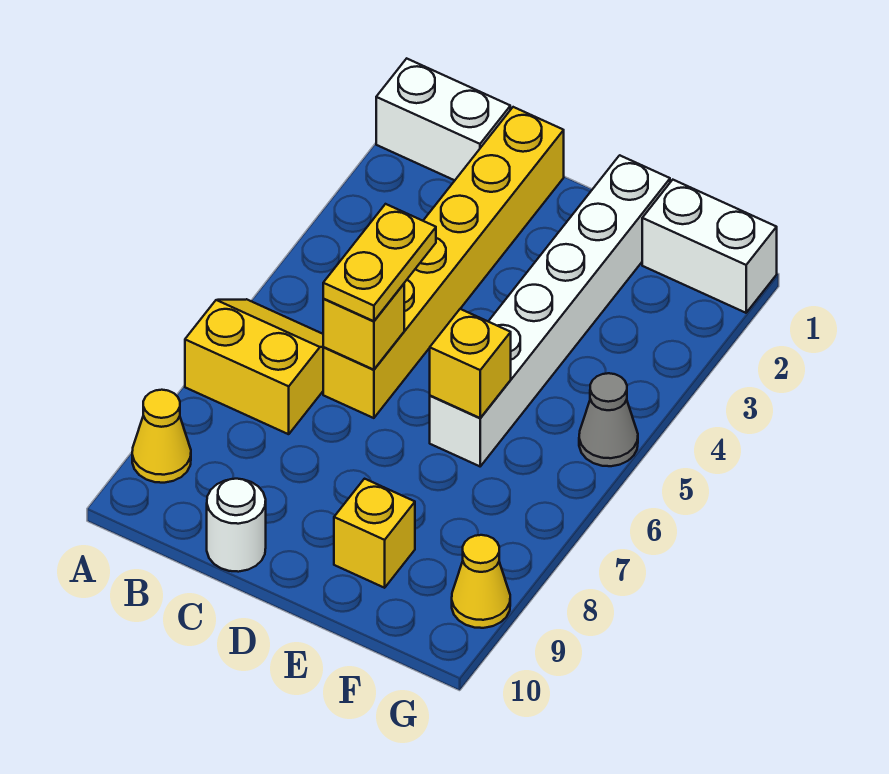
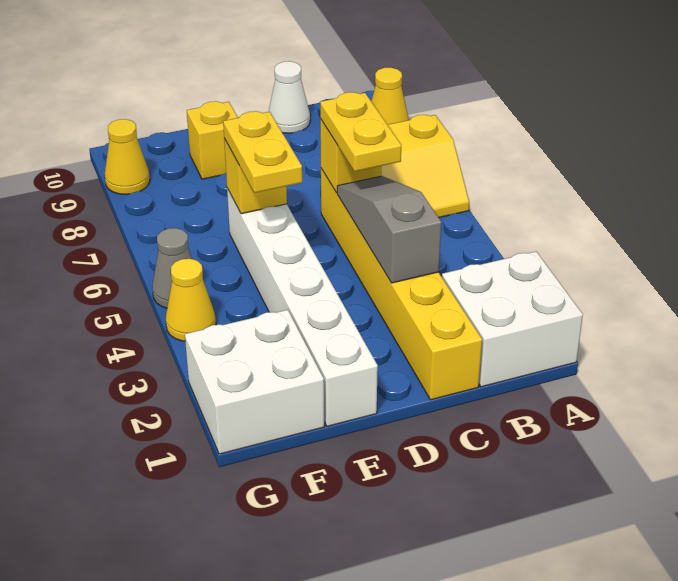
white brick A1:B1 level 1 -> white brick A1:B2 level 1
none -> grey slope C3:C5 level 2 top 3
white round brick C10 level 1 -> white cone C10 level 1
none -> yellow plate E5:E6 level 3
white brick F1:G1 level 1 -> white brick F1:G2 level 1
none -> yellow cone G4 level 1

